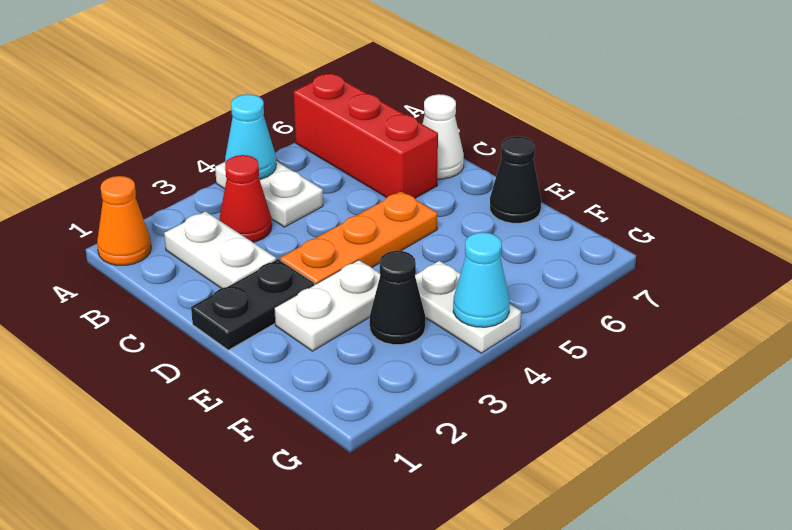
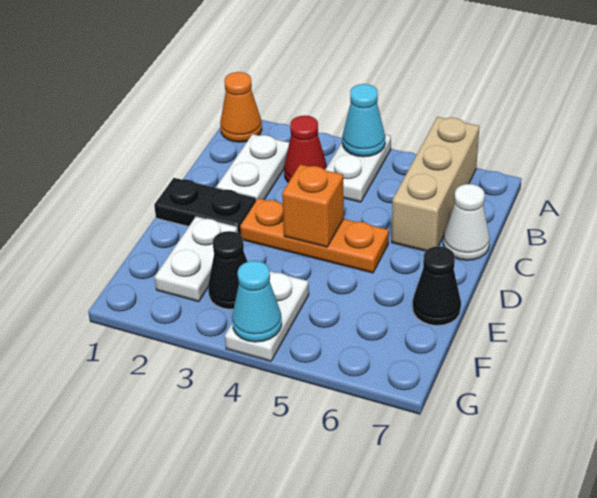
red brick A6:C6 level 1 -> tan brick A6:C6 level 1
none -> orange brick D4 level 2
white plate E2:E3 level 1 -> white plate E2:F2 level 1

